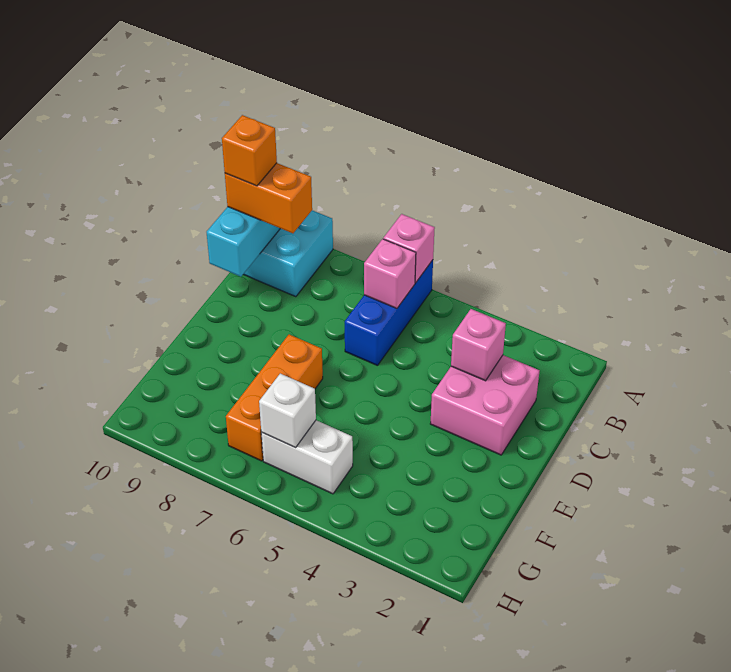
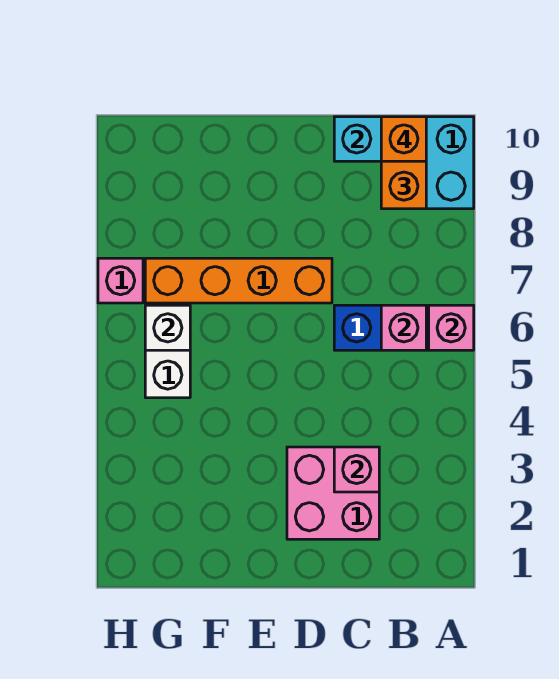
orange brick E7:G7 level 1 -> orange brick D7:G7 level 1
none -> pink brick H7 level 1

